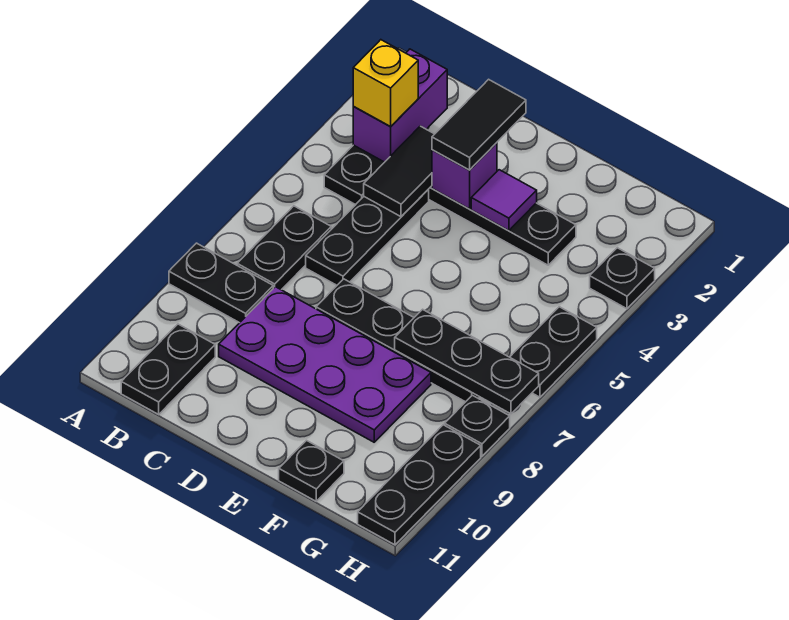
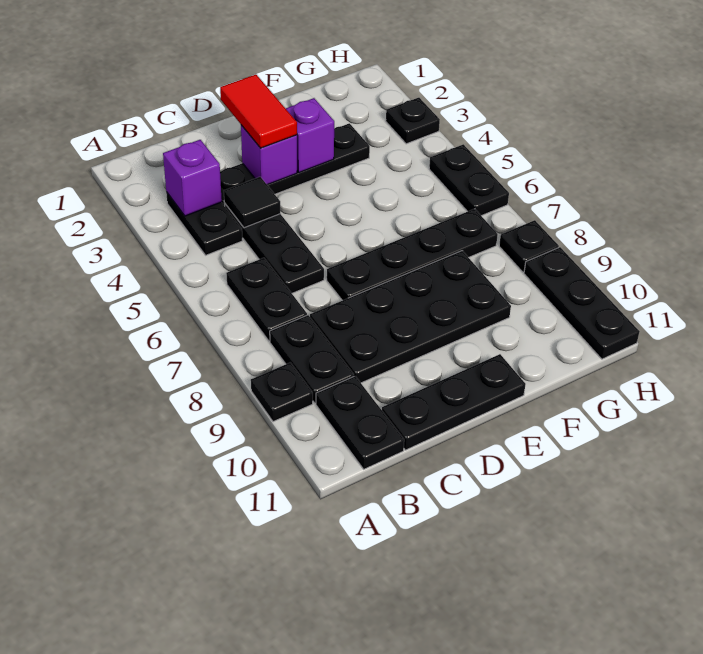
black plate A8:B8 level 1 -> black plate B8:B9 level 1
purple brick B2:B3 level 2 -> purple brick B3 level 2
yellow brick B3 level 3 -> none
black tile C3:C4 level 2 -> black tile C4 level 2
purple plate C8:F9 level 1 -> black plate C8:F9 level 1
black tile D2:D3 level 3 -> red tile D2:D3 level 3
purple tile E3 level 2 -> purple brick E3 level 2
black plate F7:H7 level 2 -> black plate C11:E11 level 1
black plate F11 level 1 -> black plate A9 level 1

